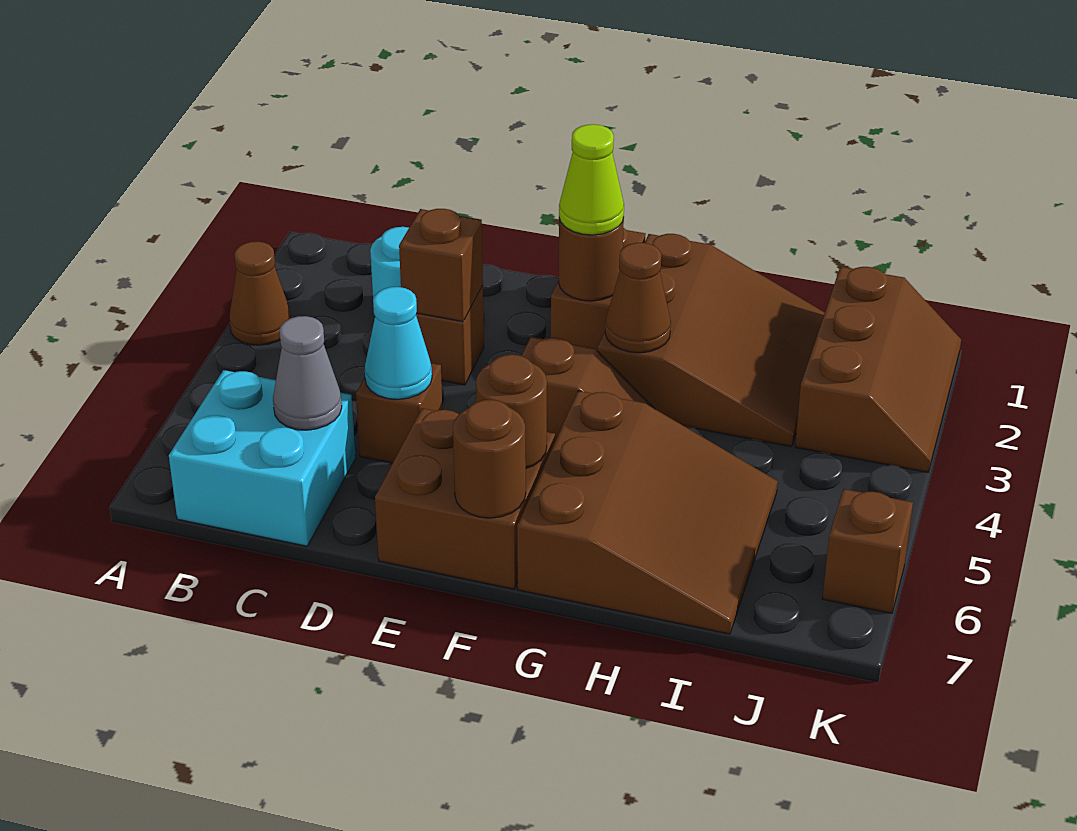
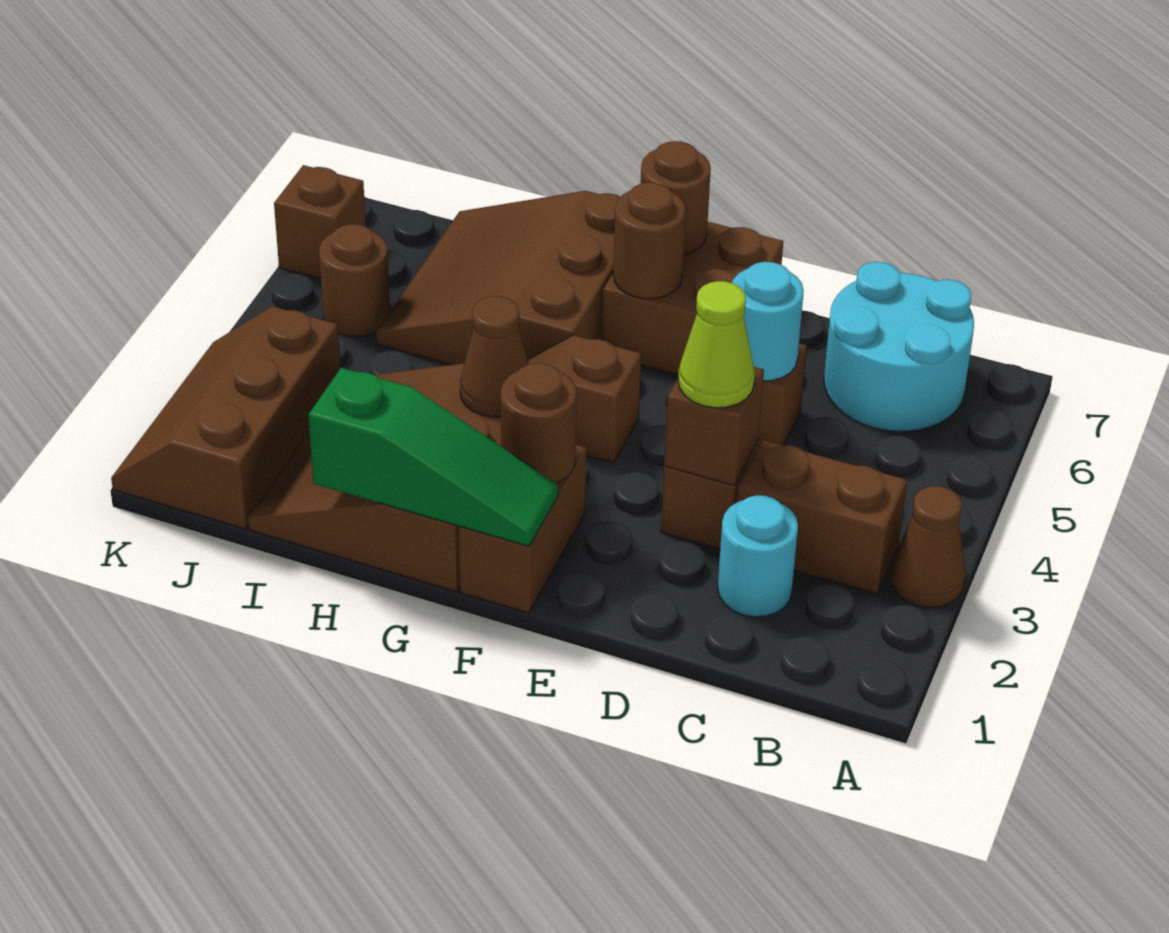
none -> brown brick B3:C3 level 1
cyan brick B6:C7 level 1 -> cyan round brick B6:C7 level 1
grey cone C6 level 2 -> none
cyan cone D5 level 2 -> cyan round brick D5 level 2
none -> green slope F1:H1 level 2 top H
lime cone F2 level 3 -> lime cone D3 level 3
none -> brown round brick J5 level 1

